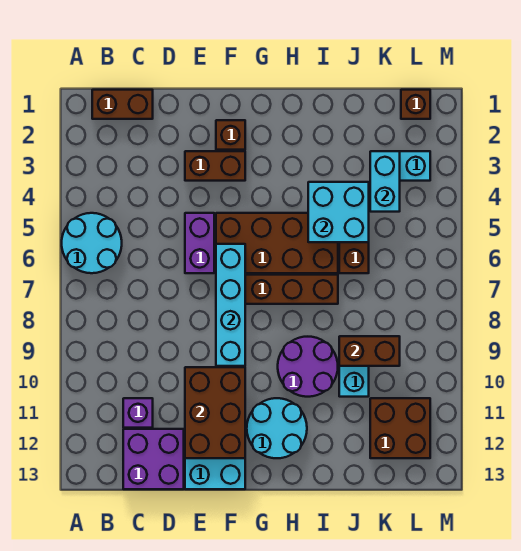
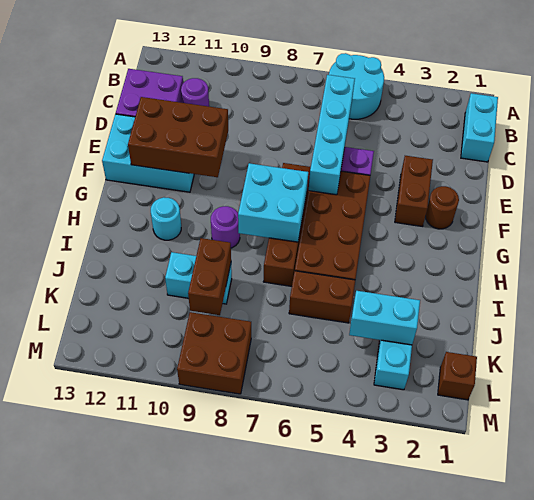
brown brick B1:C1 level 1 -> cyan brick B1:C1 level 1
purple brick C11 level 1 -> purple round brick C11 level 1
brown brick F2 level 1 -> brown round brick F2 level 1
cyan brick F6:F9 level 2 -> cyan brick C6:F6 level 2
cyan round brick G11:H12 level 1 -> cyan round brick H11 level 1
purple round brick H9:I10 level 1 -> purple round brick H9 level 1
cyan brick I4:J5 level 2 -> cyan brick G7:H8 level 2
brown brick K11:L12 level 1 -> brown brick L8:M9 level 1

